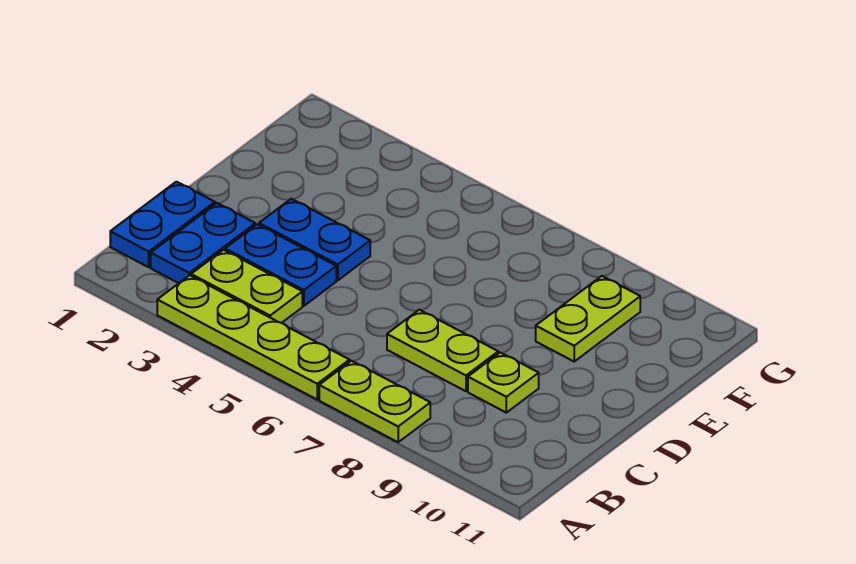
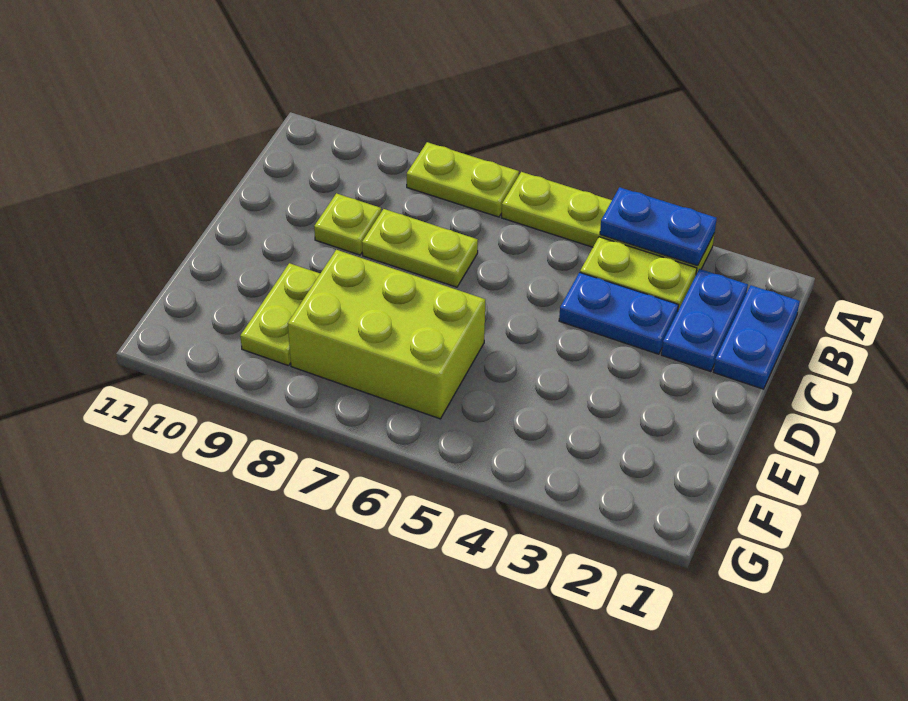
blue plate D3:D4 level 1 -> blue plate A3:A4 level 2
none -> lime brick E6:F8 level 1

